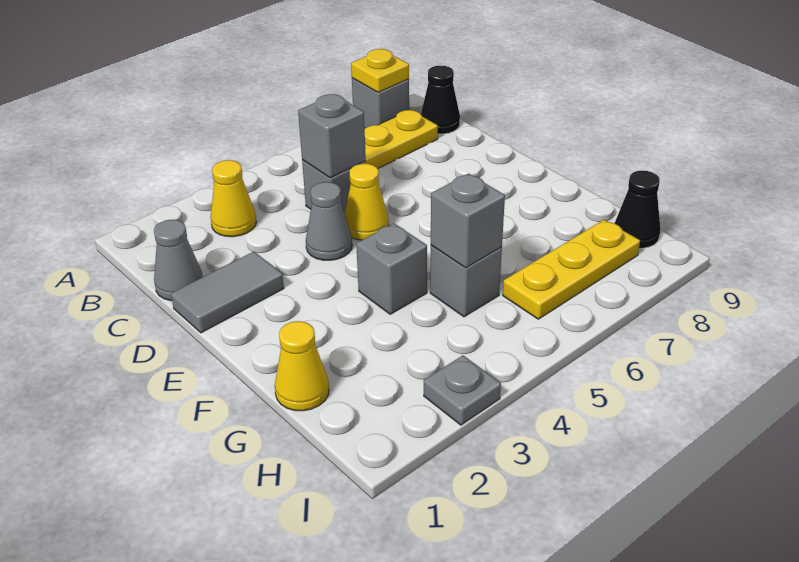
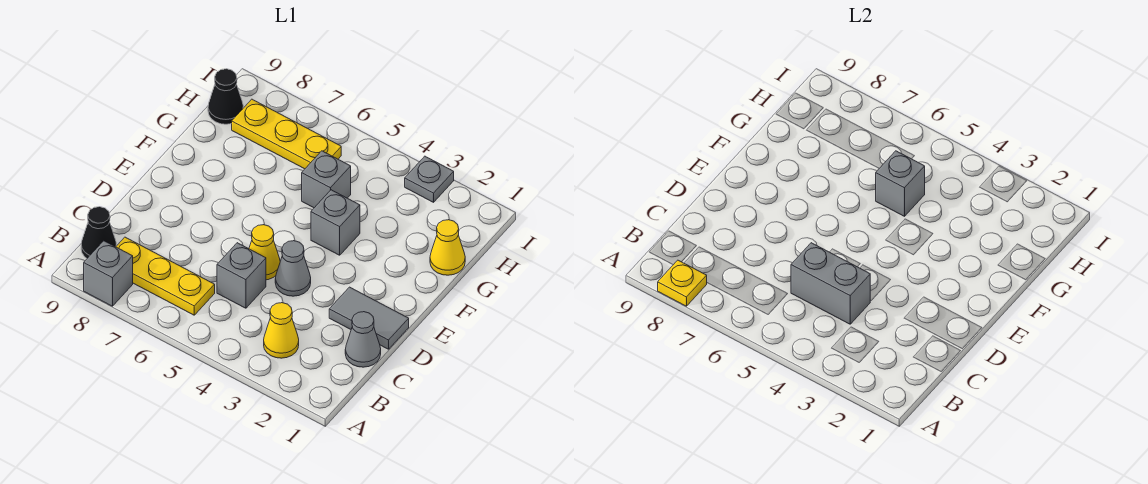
grey brick C5 level 2 -> grey brick C4:C5 level 2

